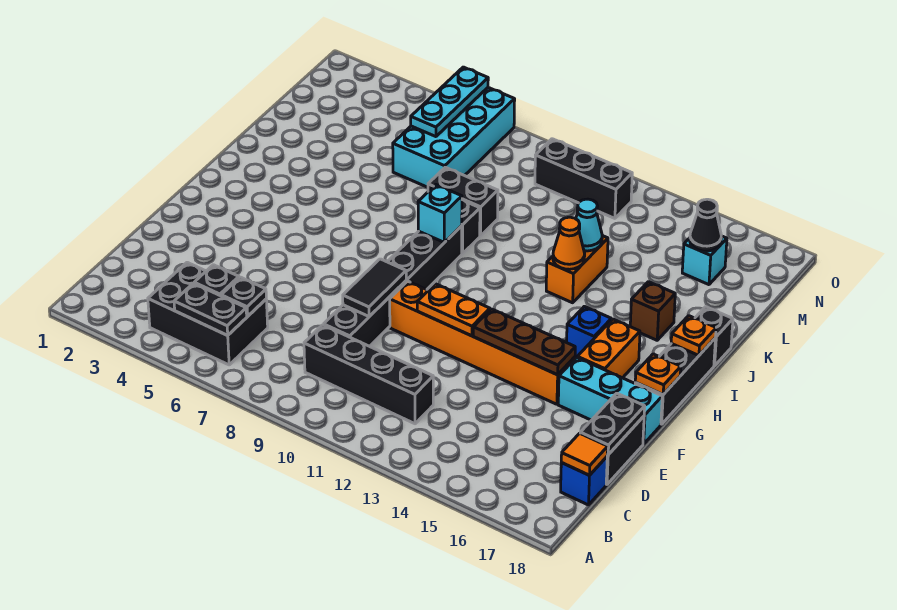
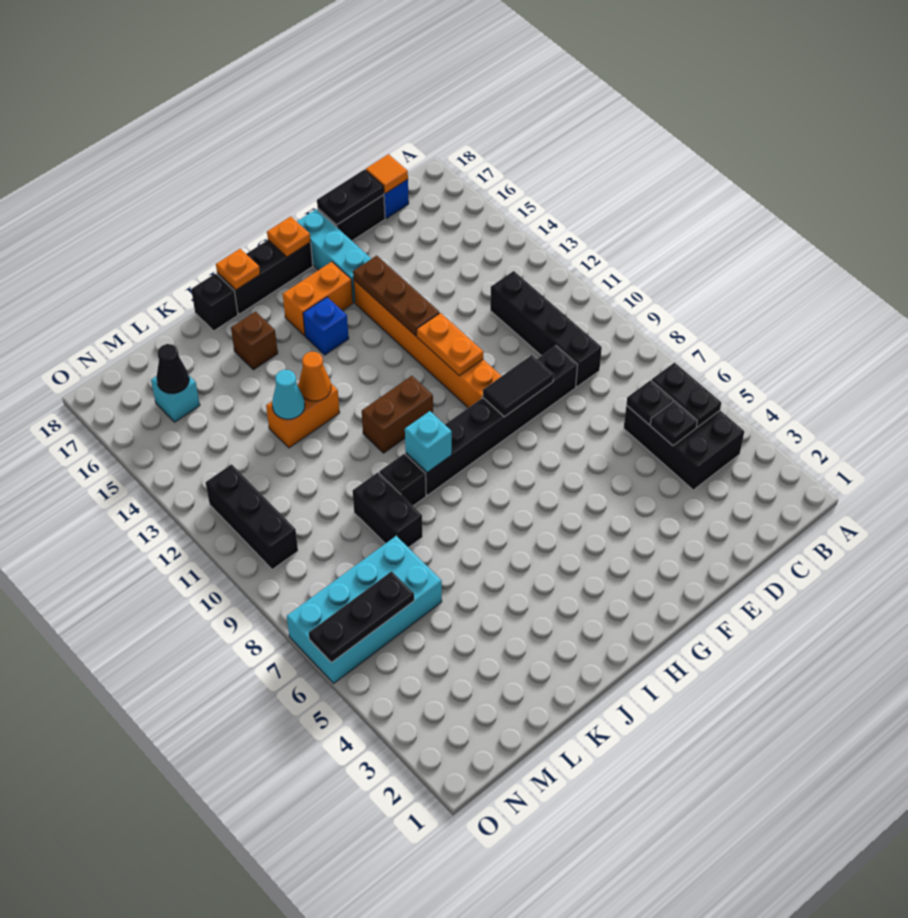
none -> brown brick H11:I11 level 1
cyan plate M6:O6 level 2 -> black plate M6:O6 level 2

